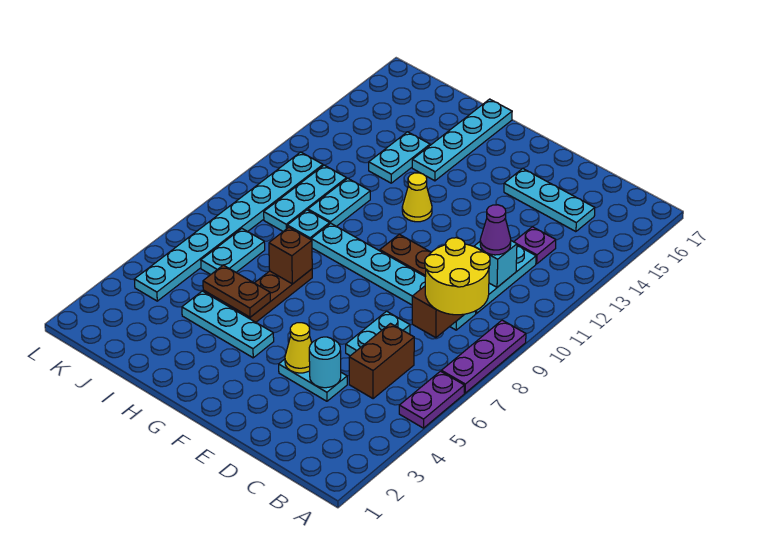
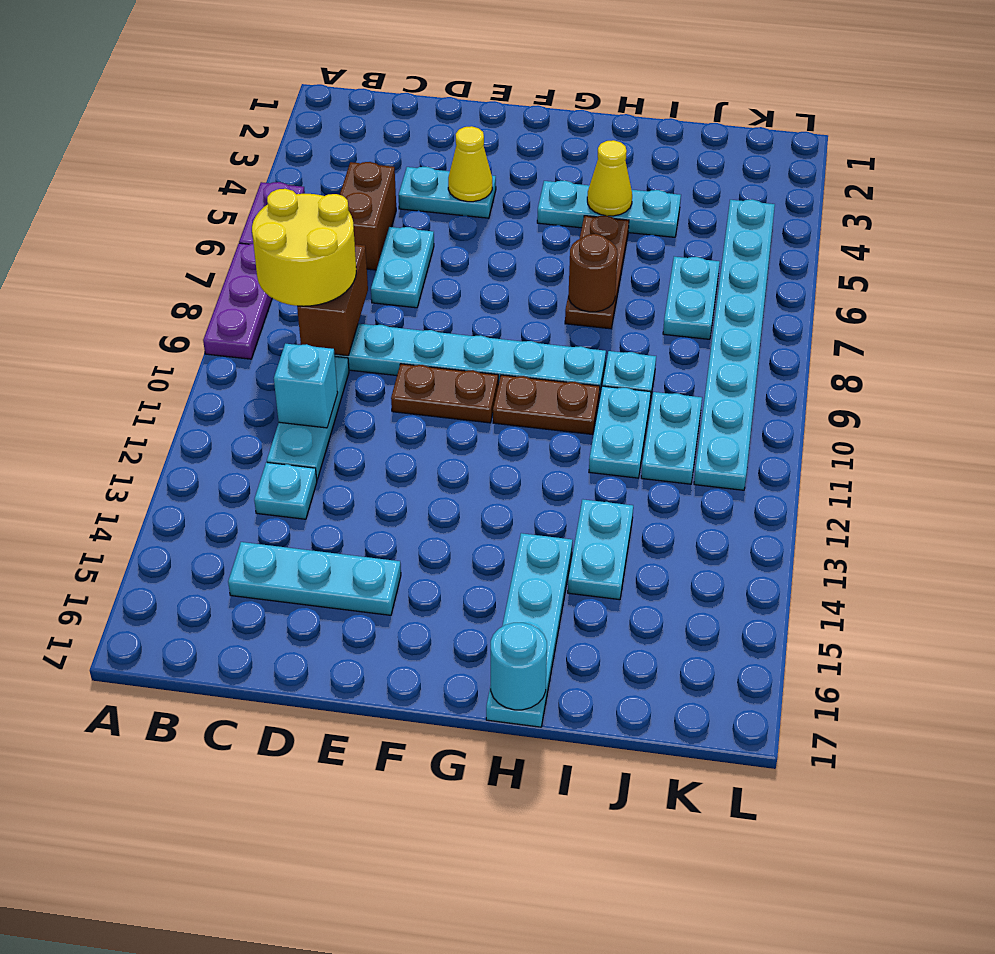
purple cone C11 level 3 -> none
purple plate C13 level 1 -> cyan plate C13 level 1
cyan round brick D4 level 2 -> cyan round brick H17 level 2
yellow cone G12 level 1 -> yellow cone H4 level 2
brown plate H5:I5 level 2 -> brown plate G10:H10 level 1
brown brick H7 level 2 -> brown round brick H7 level 2
cyan plate J9:J11 level 1 -> cyan plate J10:J11 level 1

